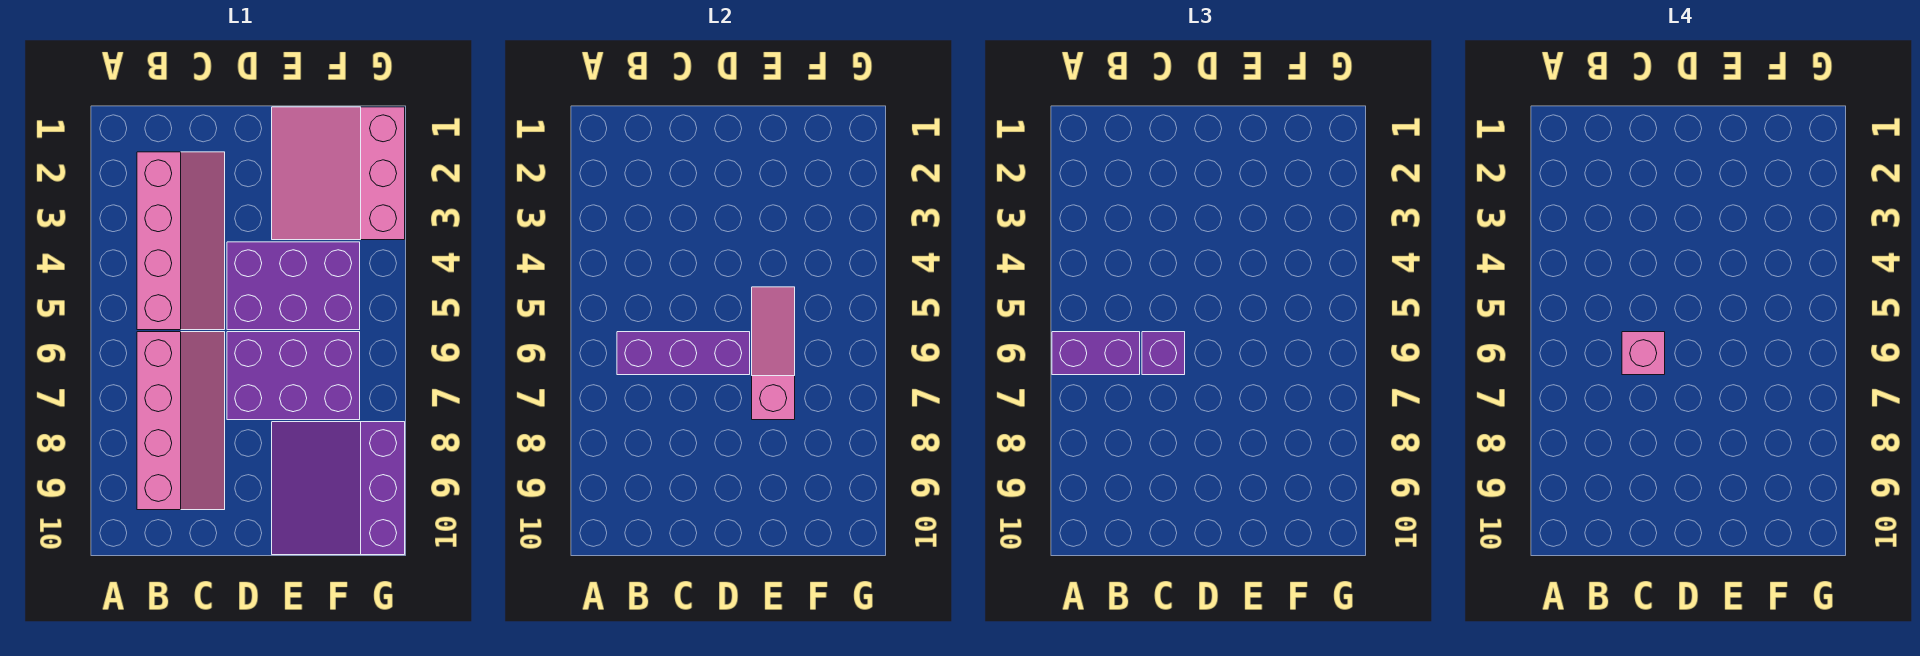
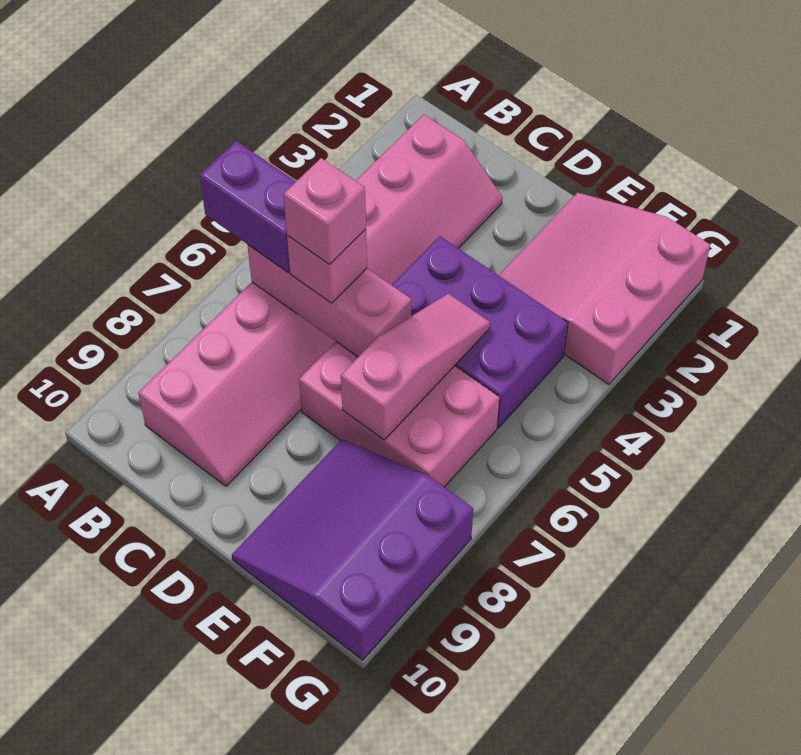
purple brick B6:D6 level 2 -> pink brick B6:D6 level 2
purple brick C6 level 3 -> pink brick C6 level 3
purple brick D6:F7 level 1 -> pink brick D6:F7 level 1

